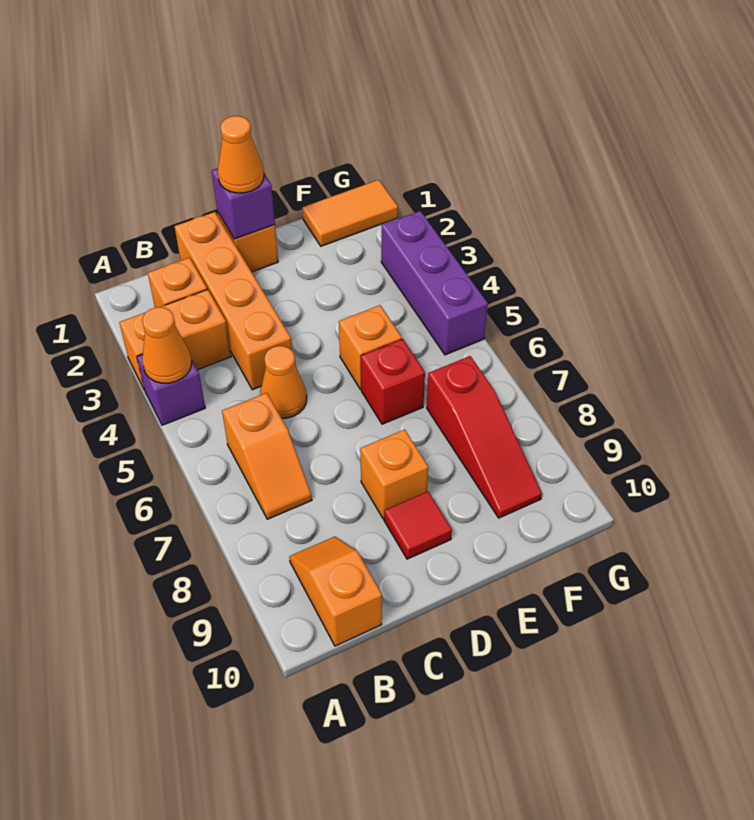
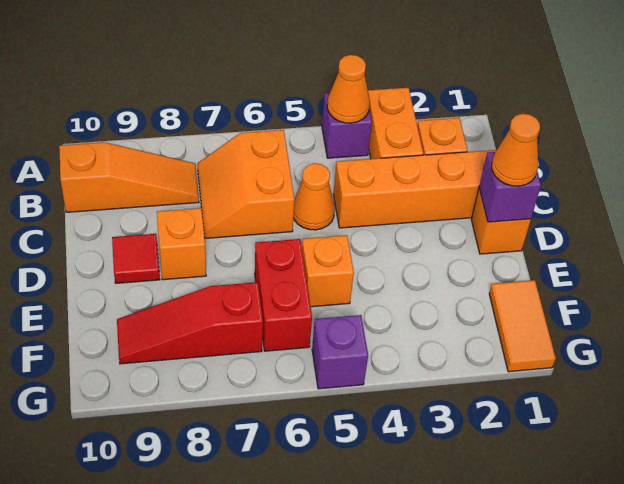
orange slope B6:B7 level 1 top 6 -> orange slope B6:C7 level 1 top 6
orange slope B9:B10 level 1 top 10 -> orange slope B8:B10 level 1 top 10
red brick E6 level 1 -> red brick E6:F6 level 1
purple brick G3:G5 level 1 -> purple brick G5 level 1

